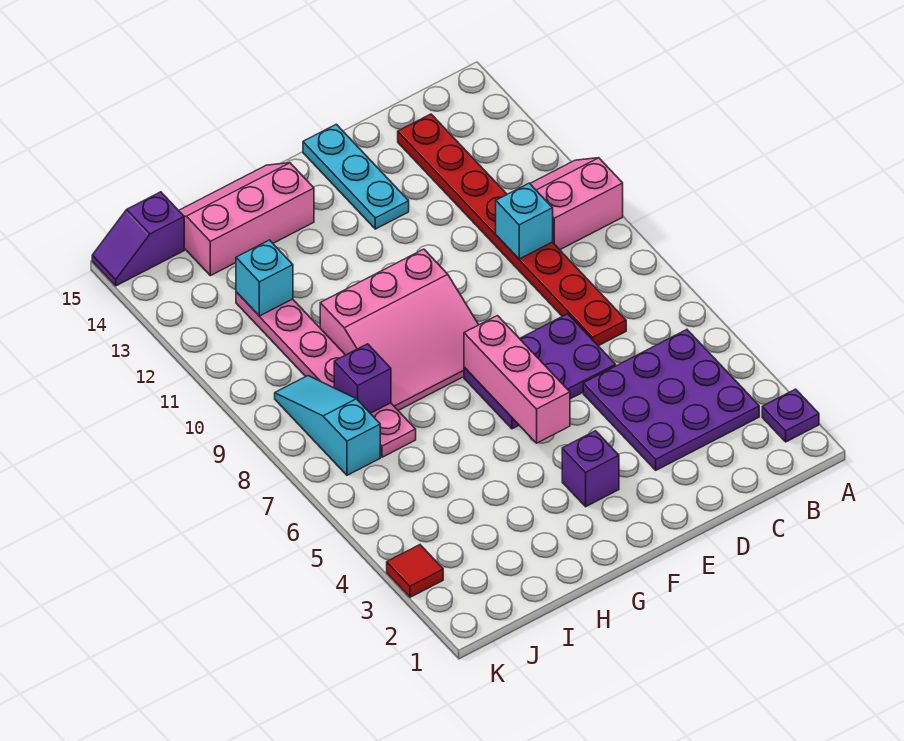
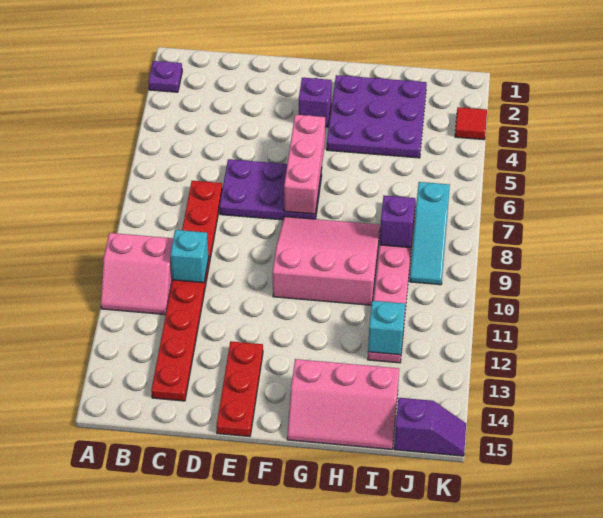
purple plate B3:D5 level 1 -> purple plate G2:I4 level 1
cyan plate E13:E15 level 1 -> red plate E13:E15 level 1

